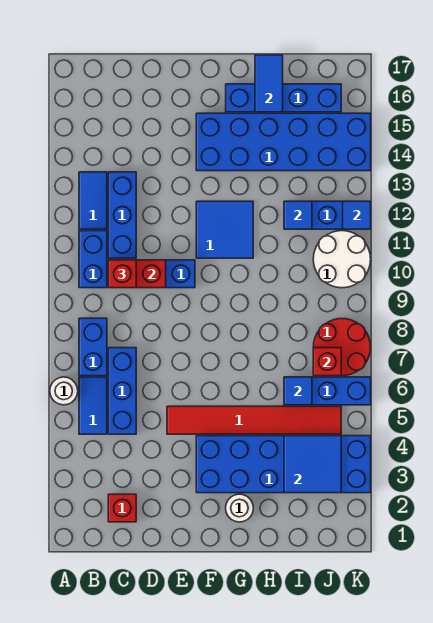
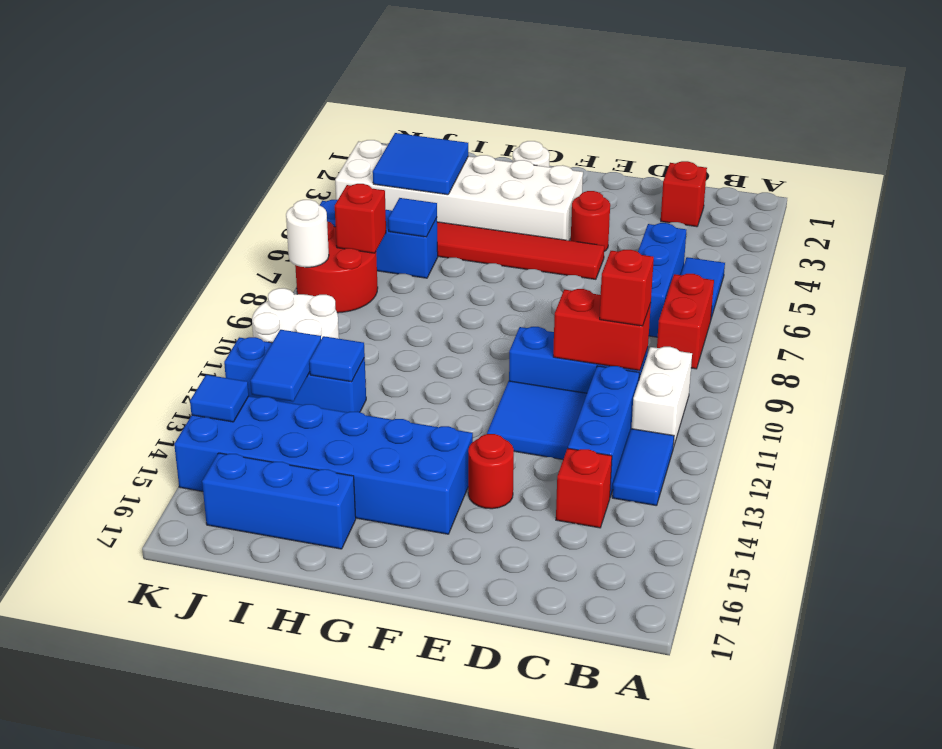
white round brick A6 level 1 -> white round brick K8 level 2
blue brick B7:B8 level 1 -> red brick B7:B8 level 1
blue brick B10:B11 level 1 -> white brick B10:B11 level 1
none -> red brick C14 level 1
none -> red round brick E4 level 1
none -> red round brick E14 level 1
blue brick F3:K4 level 1 -> white brick F3:K4 level 1
blue tile F11:G12 level 1 -> blue tile D11:E12 level 1
blue brick G16:J16 level 1 -> blue brick H16:J16 level 1
blue tile H16:H17 level 2 -> blue tile J12:J13 level 2
blue tile K12 level 2 -> blue tile K14 level 2

